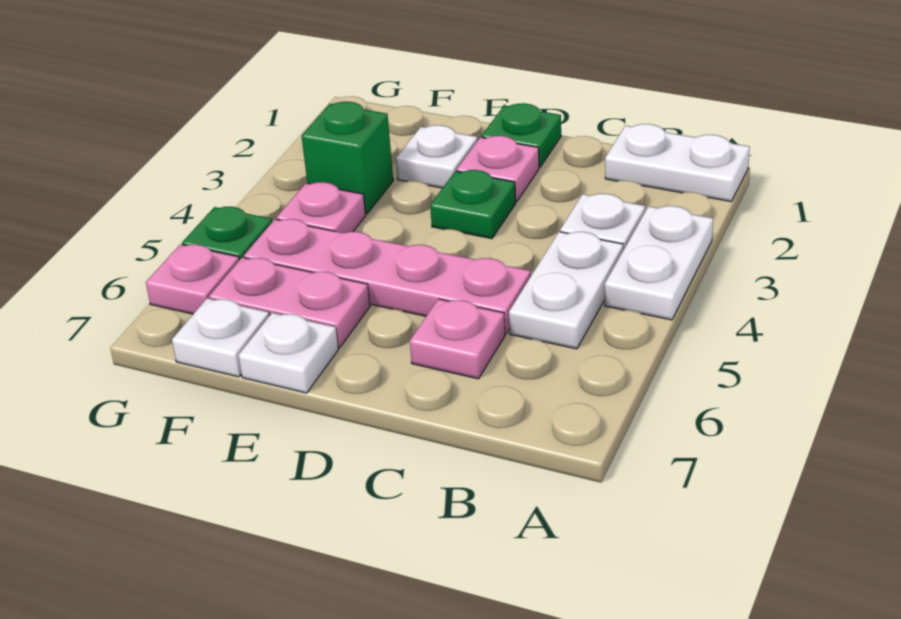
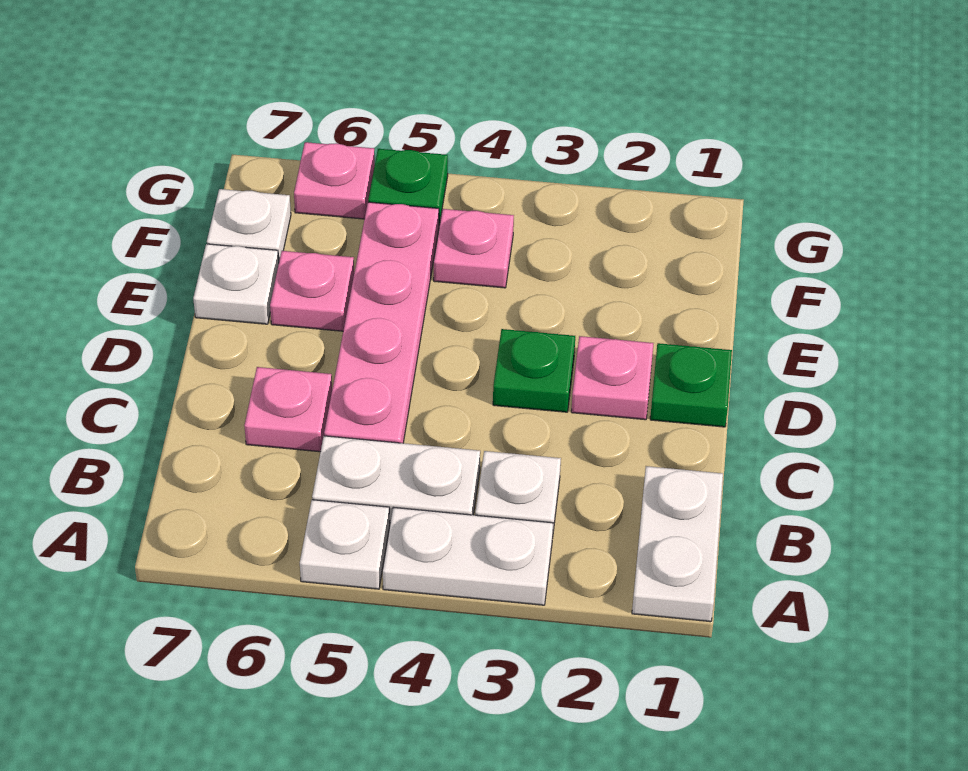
white plate E2 level 1 -> white plate A5 level 1
pink plate E6:F6 level 1 -> pink plate E6 level 1
green brick F3 level 1 -> none

